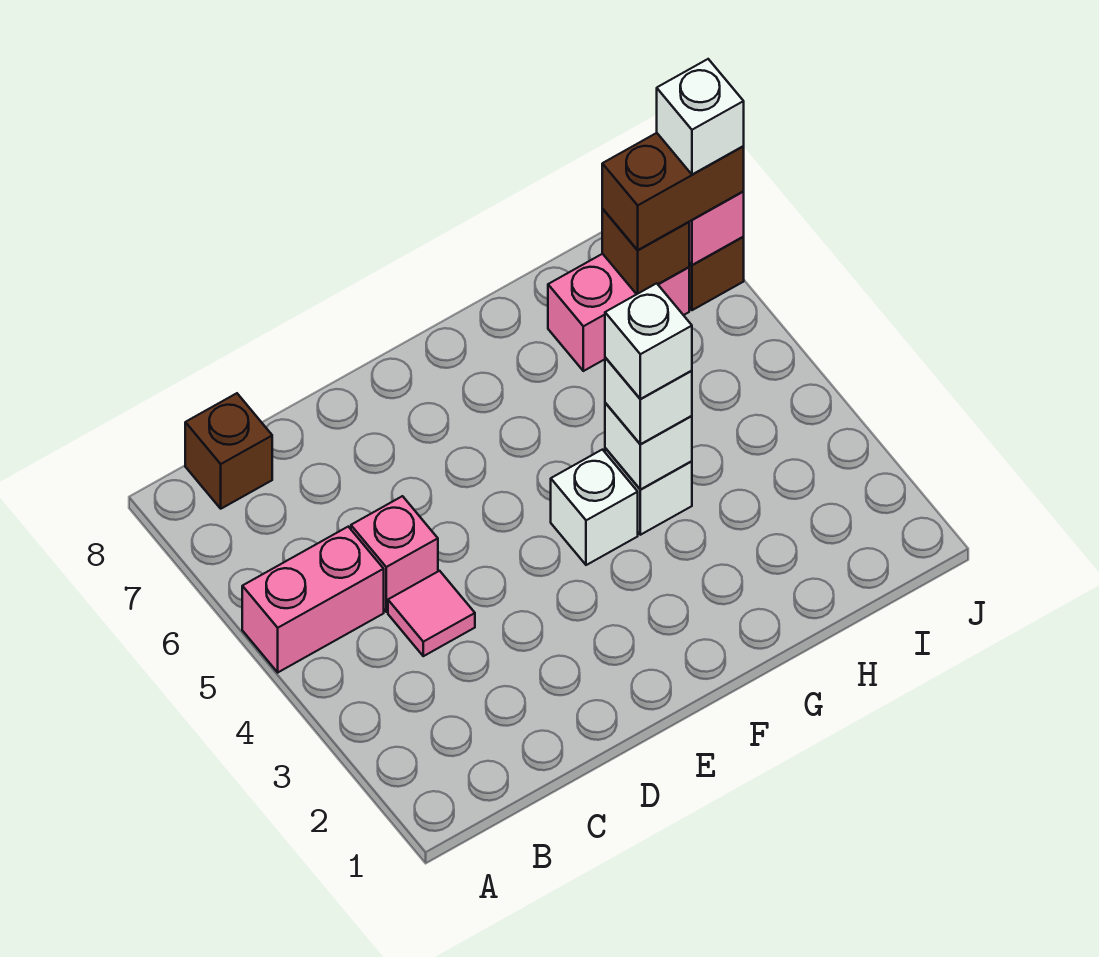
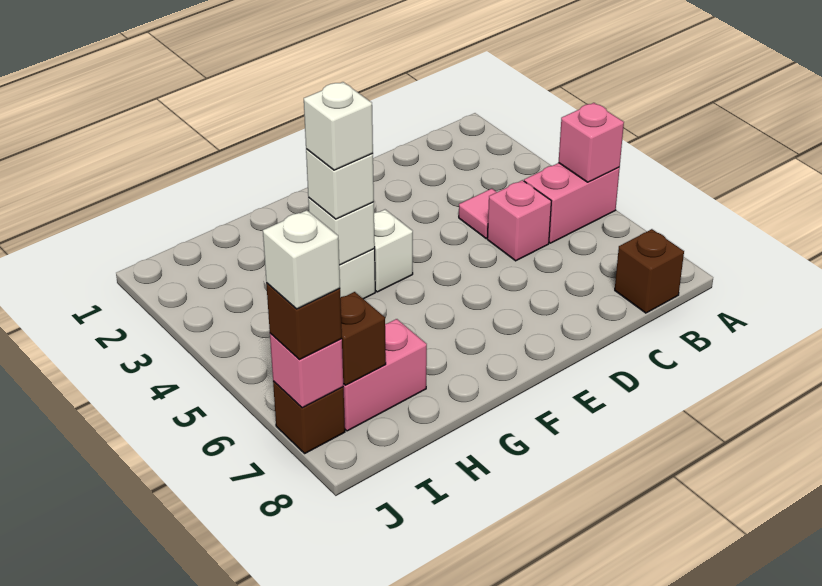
none -> pink brick A5 level 2
brown brick I7:J7 level 3 -> brown brick J7 level 3

